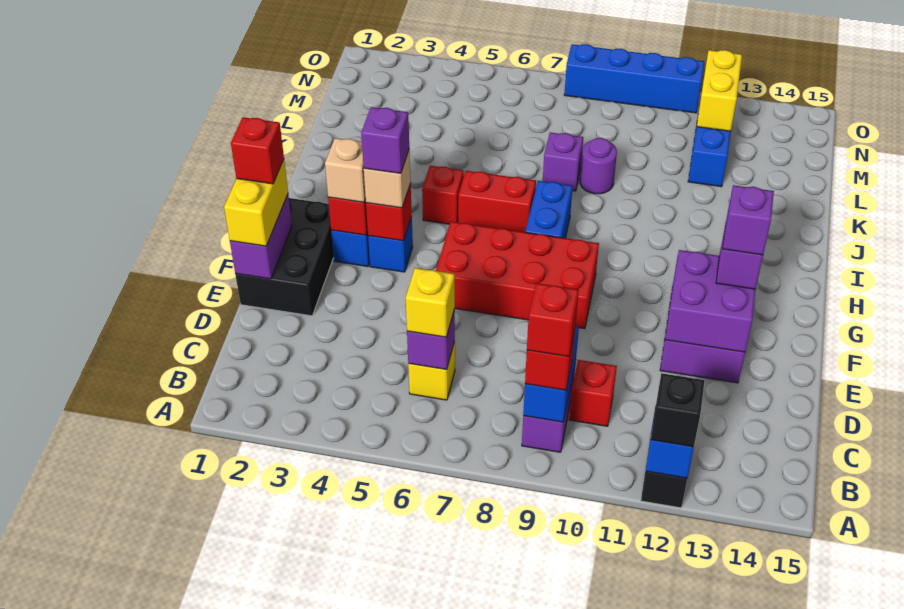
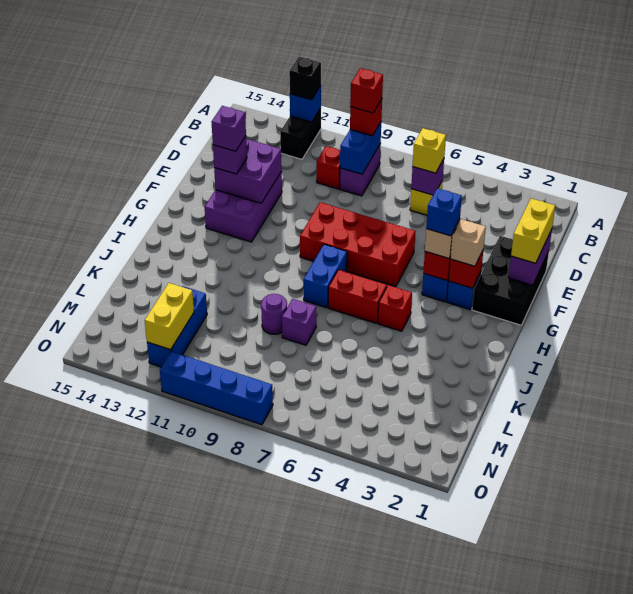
red brick F1 level 4 -> none
purple brick G4 level 4 -> blue brick G4 level 4

